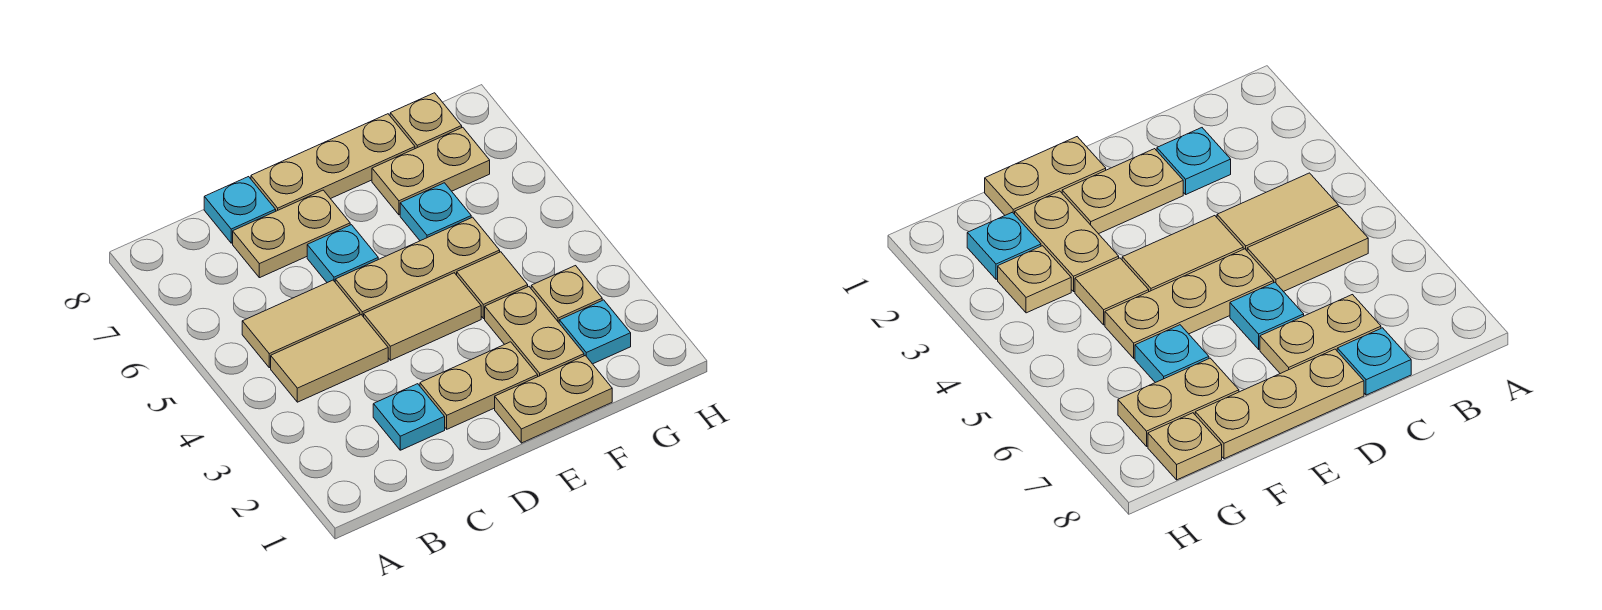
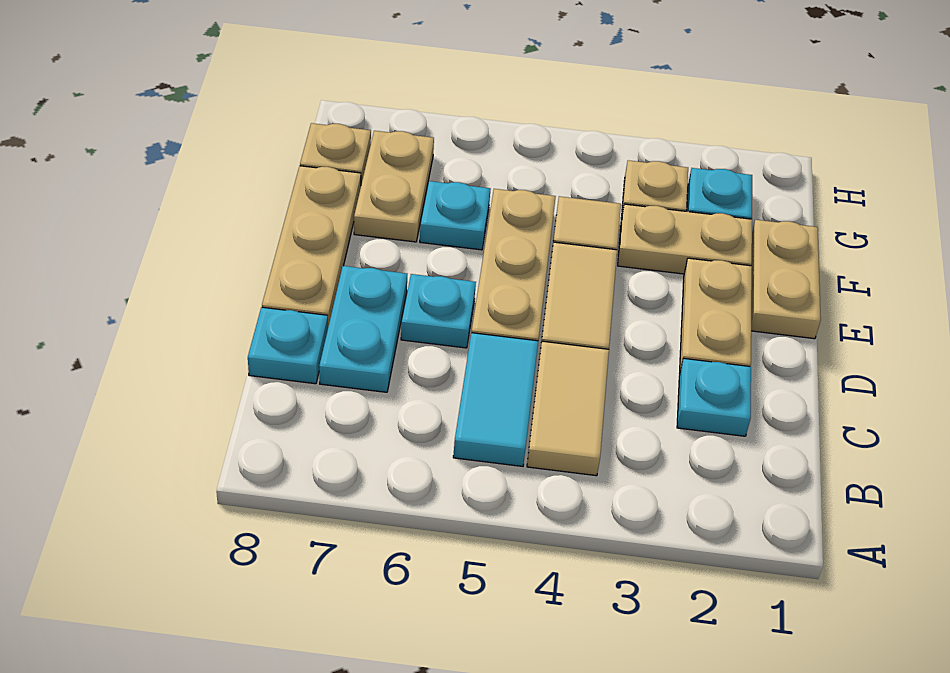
tan tile B5:C5 level 1 -> cyan tile B5:C5 level 1
tan plate C7:D7 level 1 -> cyan plate C7:D7 level 1

